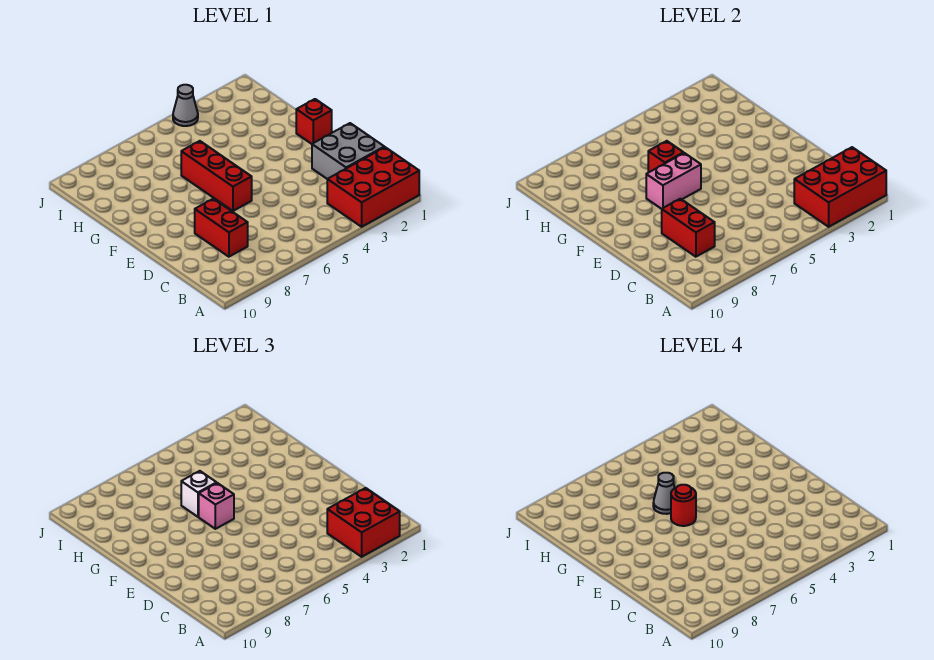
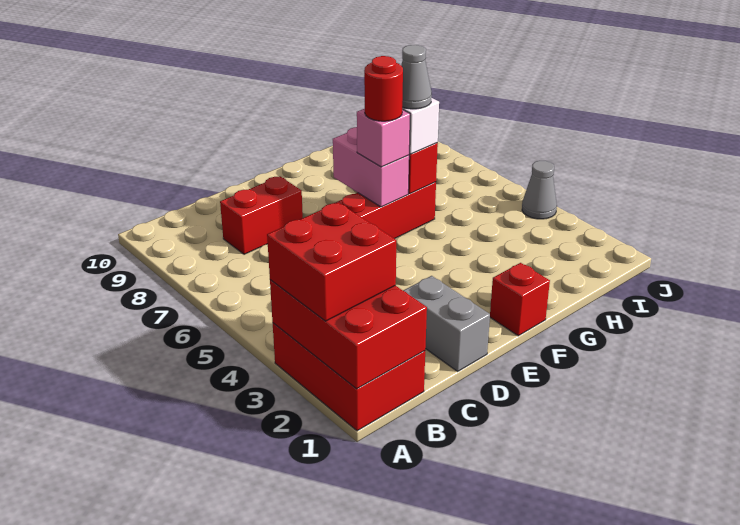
grey brick C1:D2 level 1 -> grey brick D1:D2 level 1
red brick C8:D8 level 2 -> none

